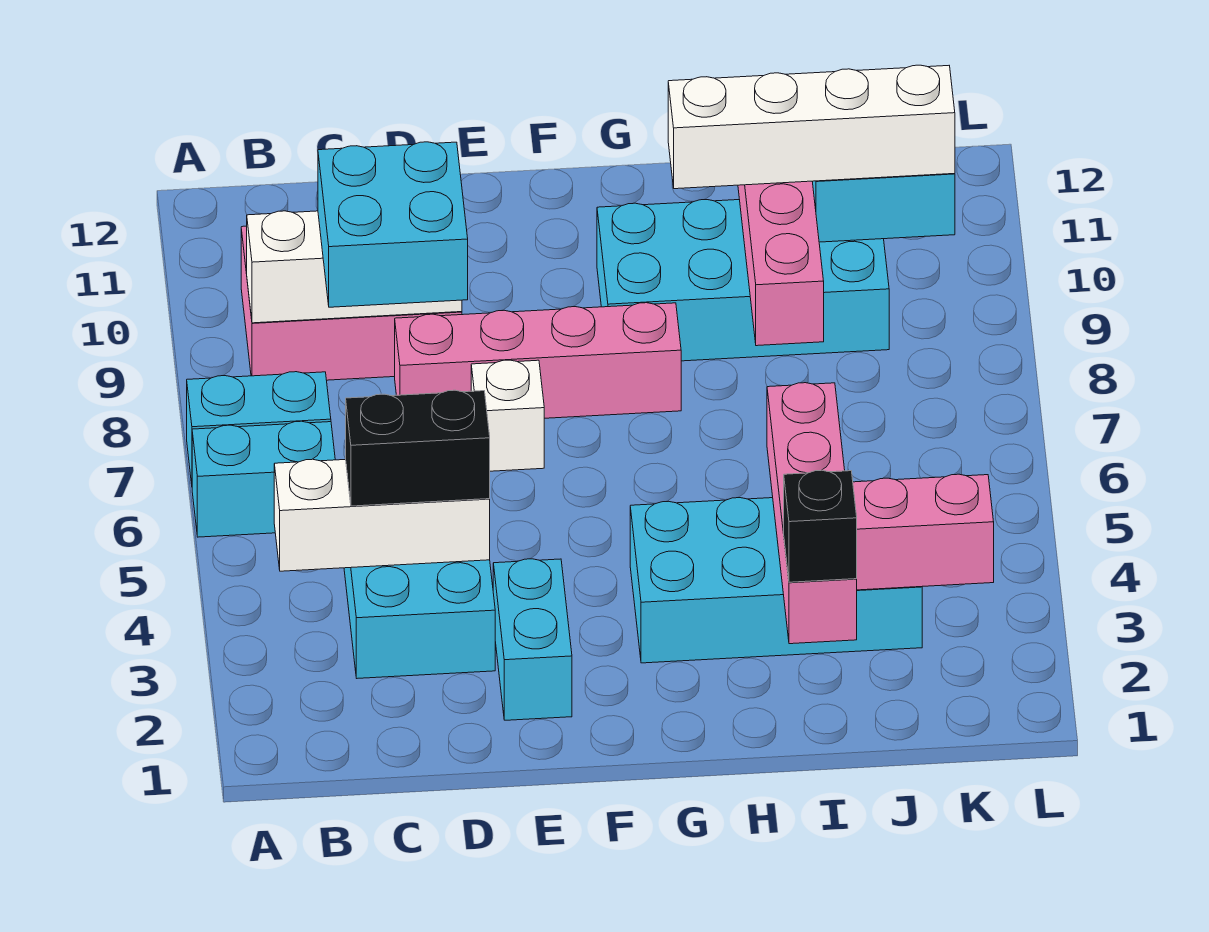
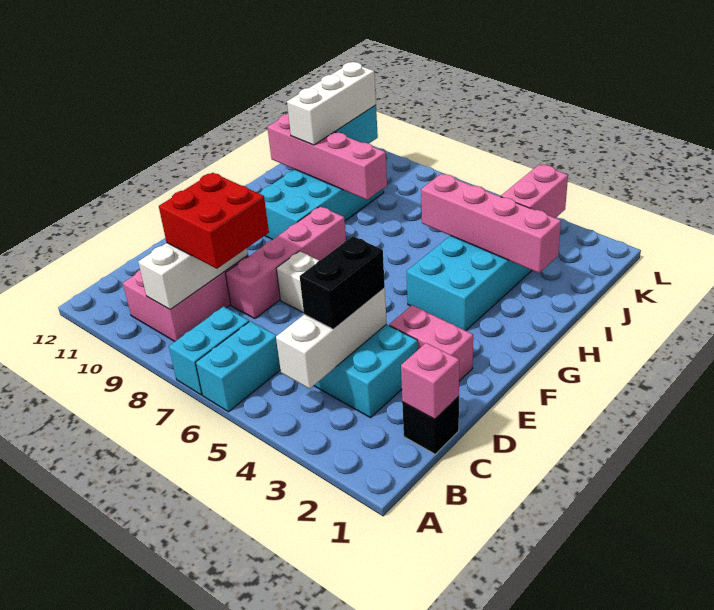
none -> pink brick C1 level 2
cyan brick C8:D9 level 3 -> red brick C8:D9 level 3
cyan brick E2:E3 level 1 -> pink brick E2:E3 level 1
white brick H10:K10 level 3 -> white brick I10:K10 level 3
black brick I2 level 3 -> black brick C1 level 1

